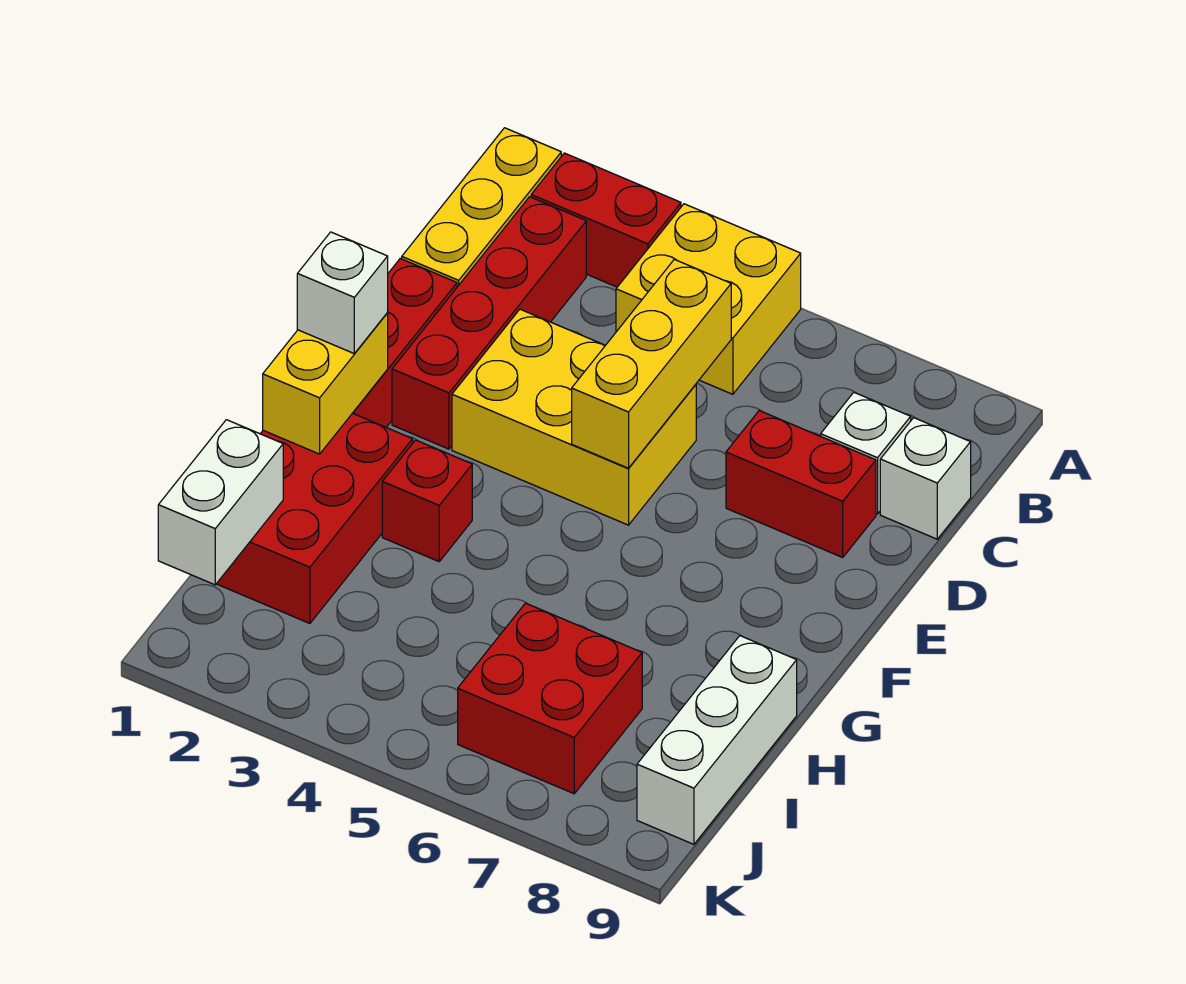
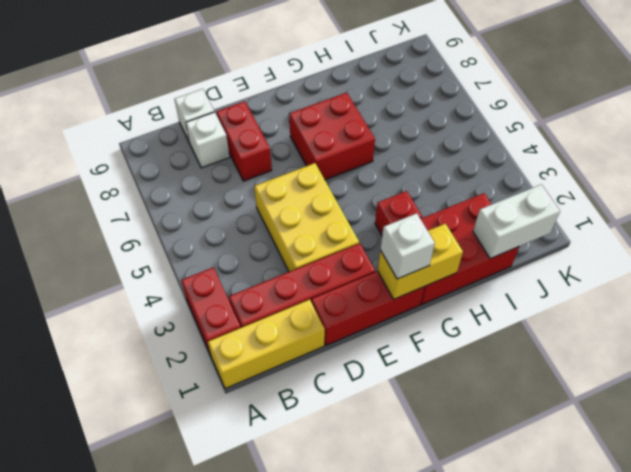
yellow brick A4:B5 level 1 -> none
yellow brick C5:E5 level 2 -> none
white brick H9:J9 level 1 -> none
red brick I6:J7 level 1 -> red brick F6:G7 level 1

